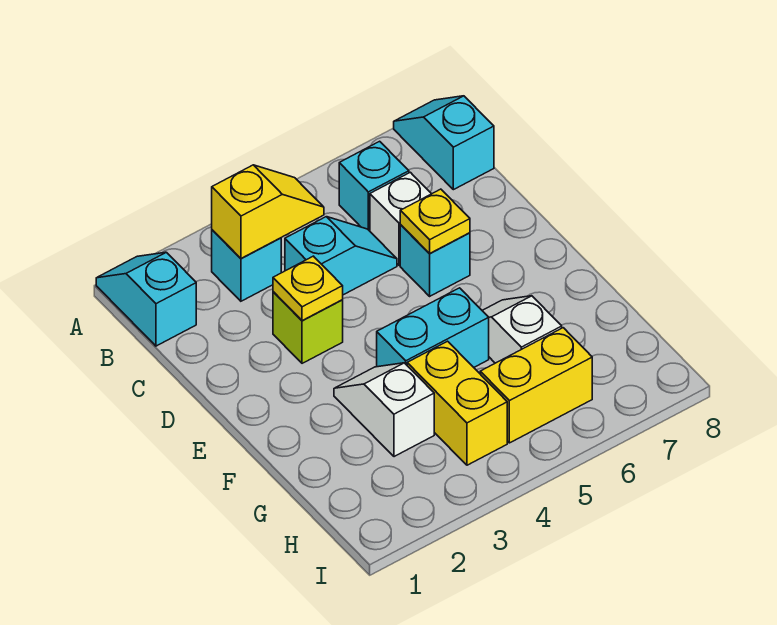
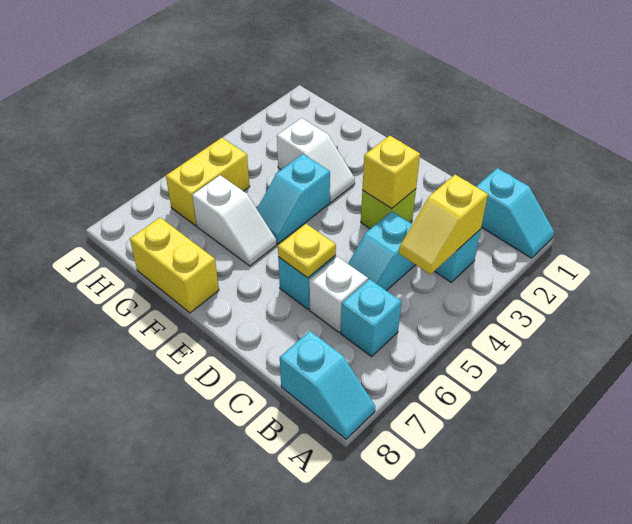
yellow plate D3 level 2 -> yellow brick D3 level 2
cyan brick F4:F5 level 1 -> cyan slope F4:F5 level 1 top 4
yellow brick G4:H4 level 1 -> yellow brick F8:G8 level 1

